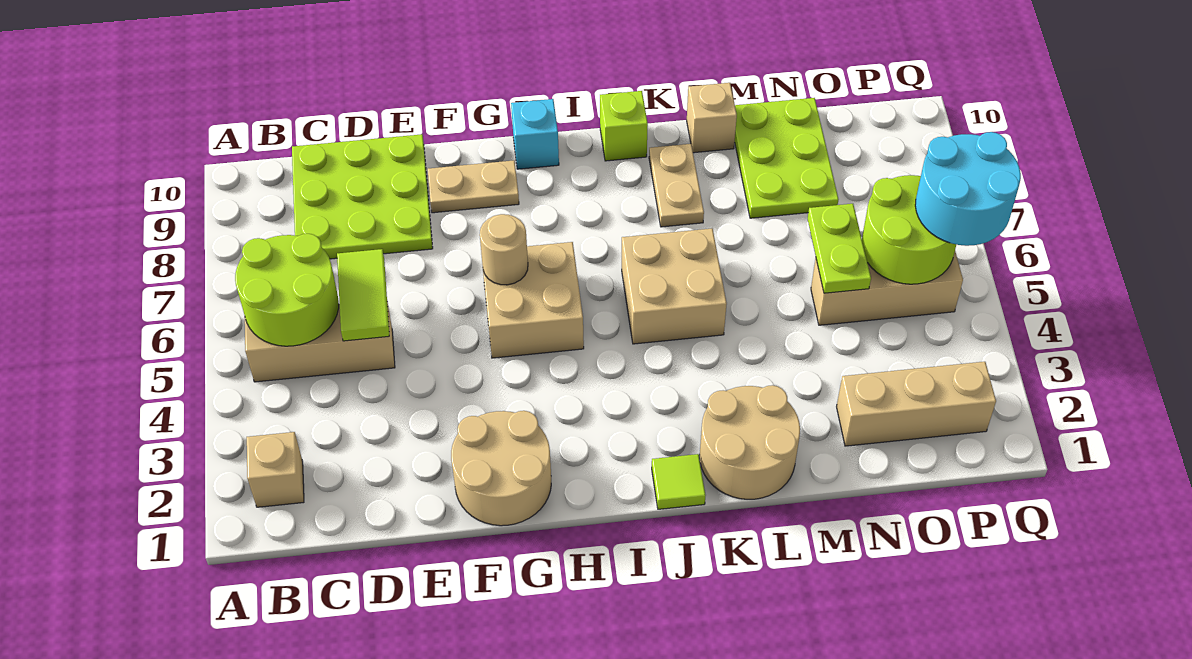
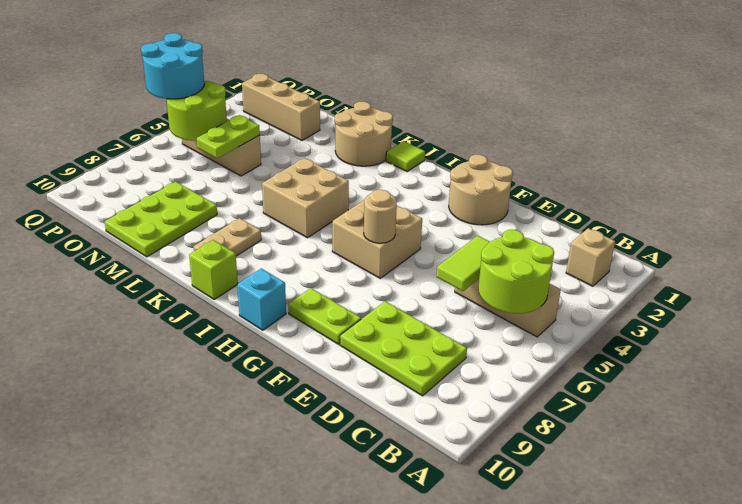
lime plate C8:E10 level 1 -> lime plate C8:E9 level 1
tan plate F9:G9 level 1 -> lime plate F9:G9 level 1
tan brick L10 level 1 -> none

